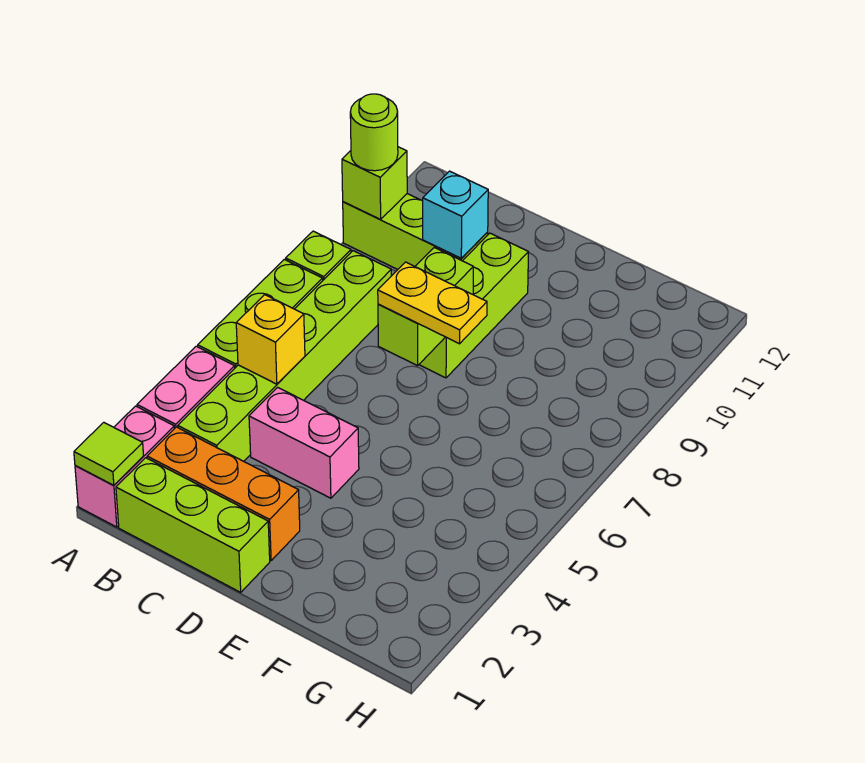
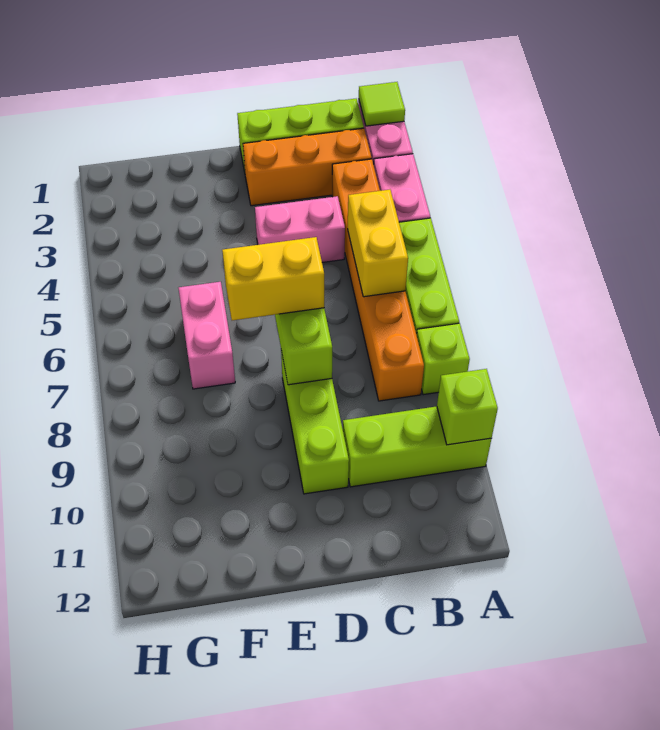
lime round brick A10 level 3 -> none
lime brick B3:B8 level 1 -> orange brick B3:B8 level 1
yellow brick B5 level 2 -> yellow brick B5:B6 level 2
cyan brick C10 level 2 -> none
yellow plate D7:E7 level 3 -> yellow brick D7:E7 level 3
none -> pink brick F6:F7 level 1

